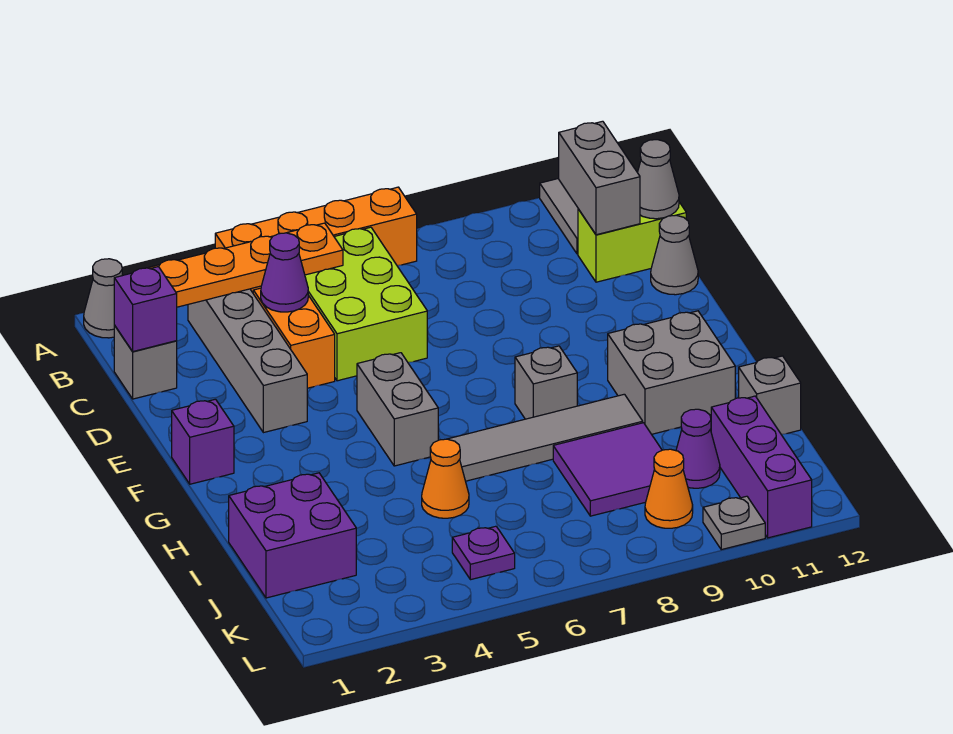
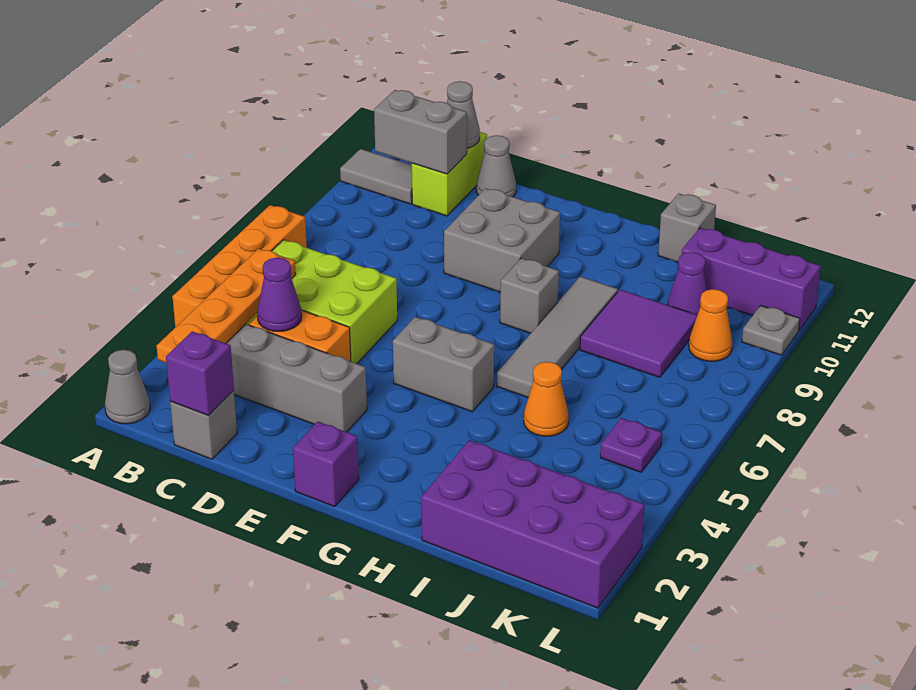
grey brick G10:H11 level 1 -> grey brick E9:F10 level 1
purple brick I1:J2 level 1 -> purple brick I1:L2 level 1

